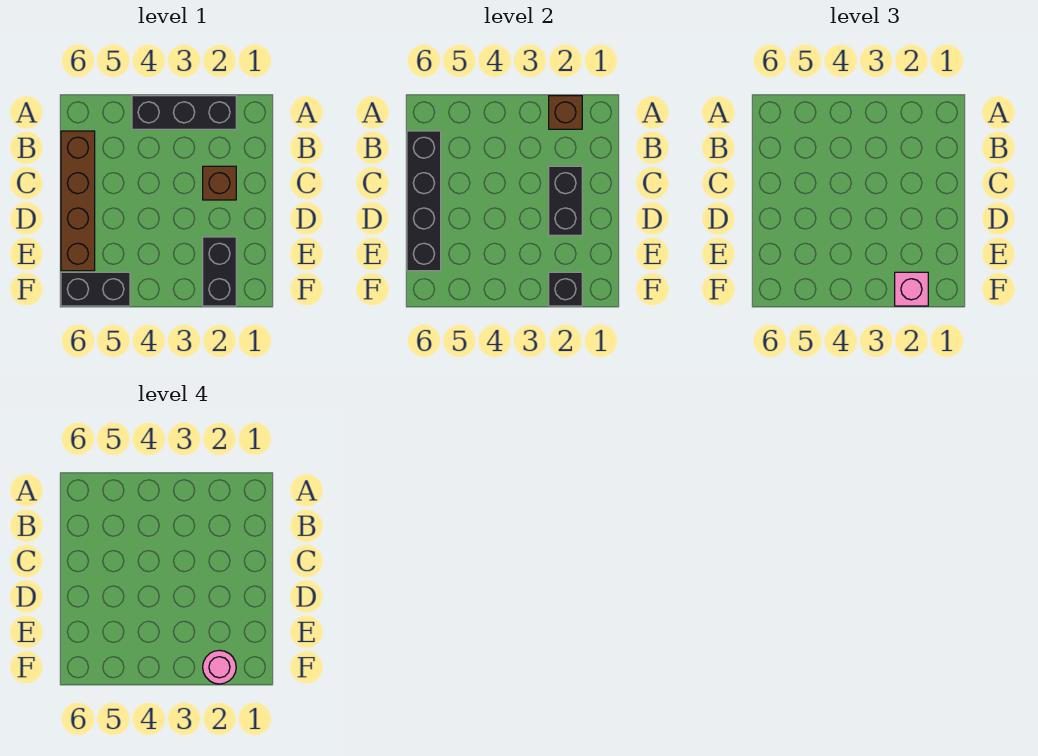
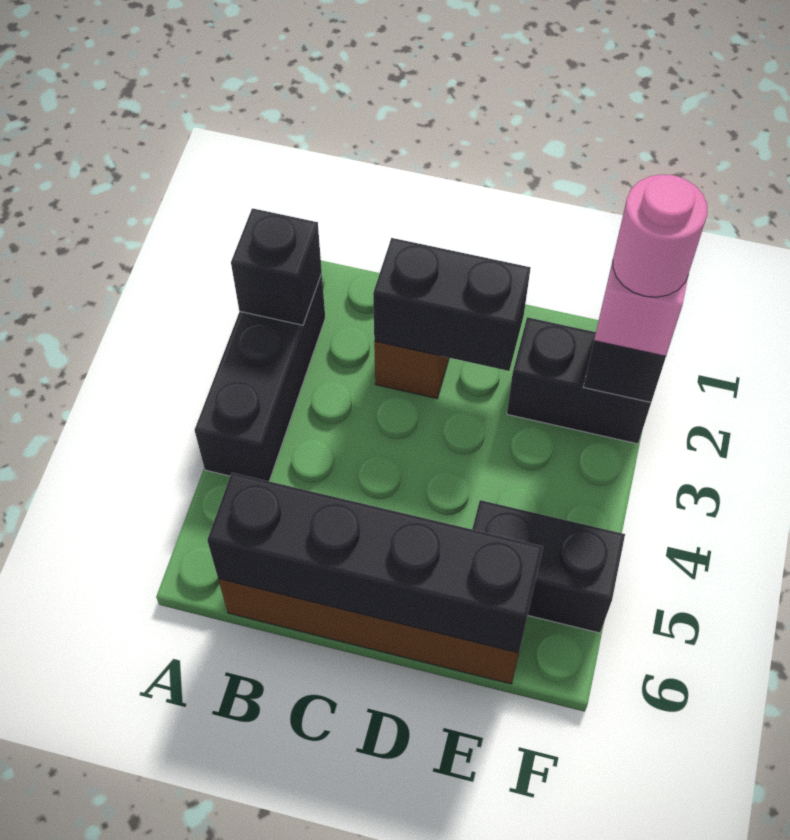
brown brick A2 level 2 -> black brick A2 level 2
black brick F5:F6 level 1 -> black brick E5:F5 level 1

